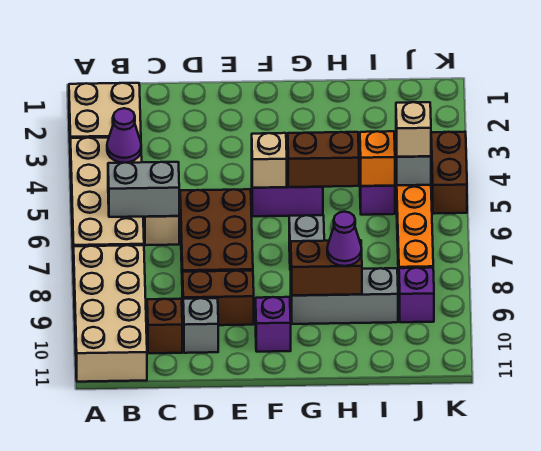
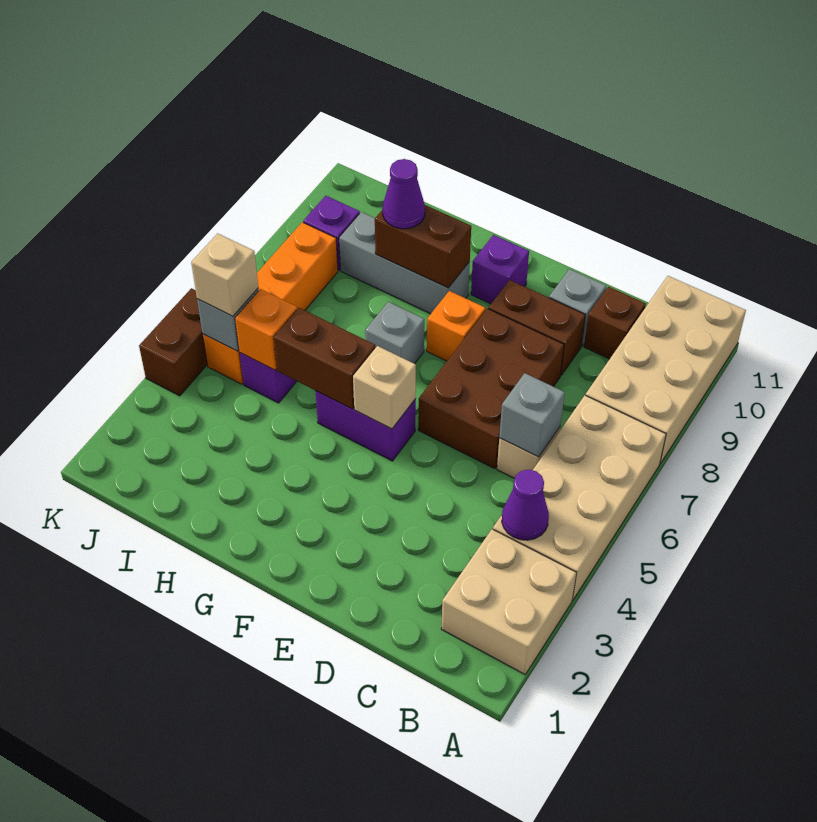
grey brick B6:C6 level 2 -> grey brick C6 level 2
none -> orange brick F8 level 1

